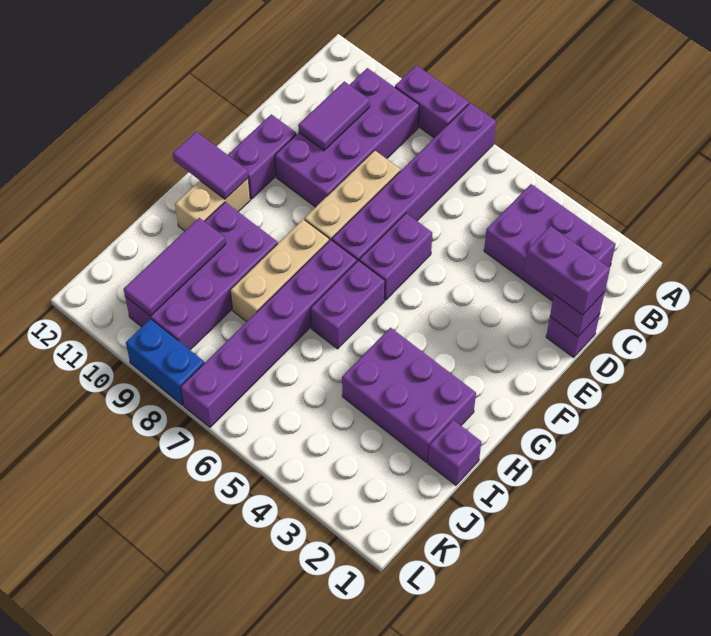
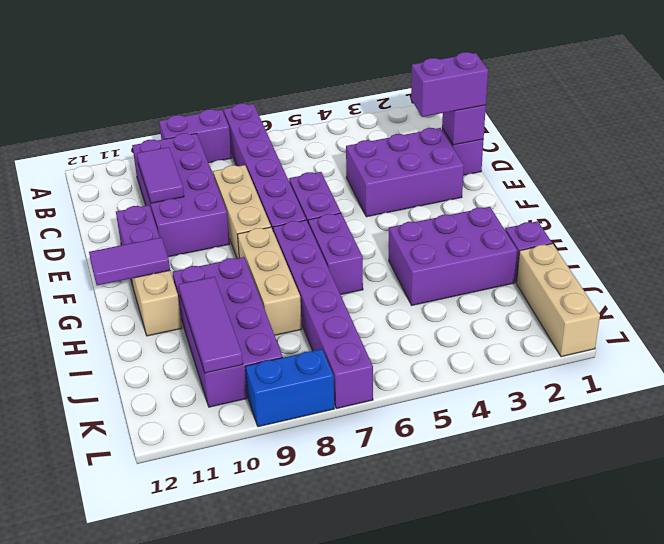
purple brick B2:C4 level 1 -> purple brick D2:E4 level 1
none -> tan brick J1:L1 level 1

